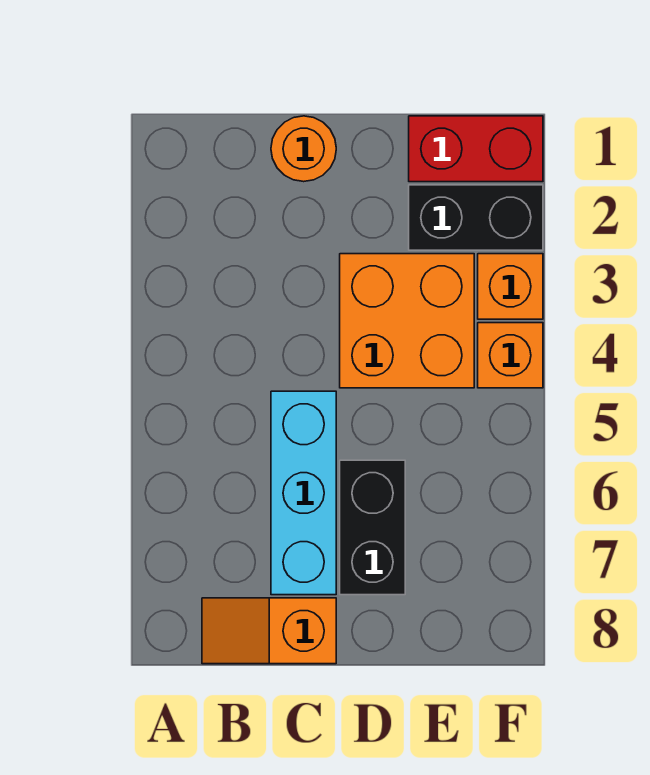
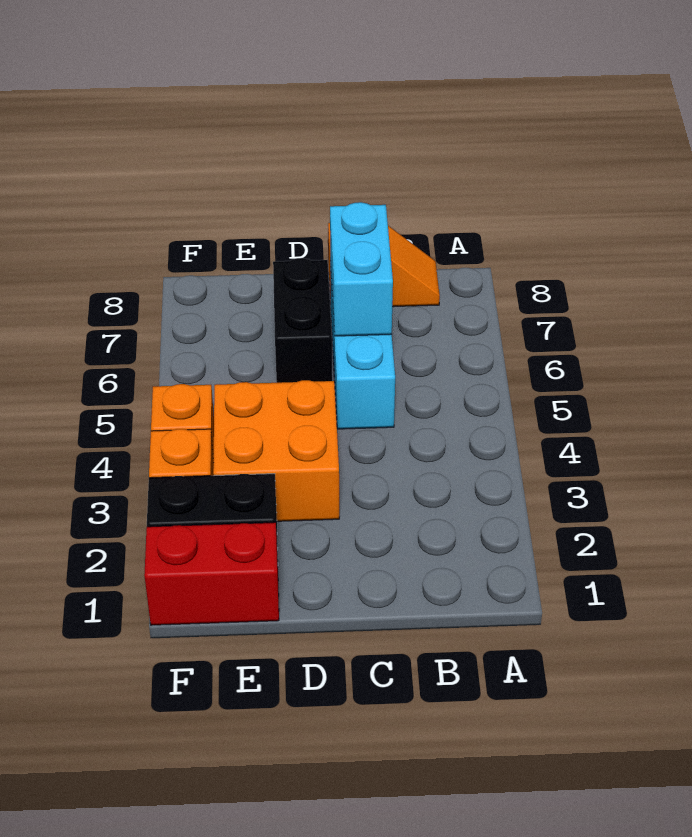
orange round brick C1 level 1 -> none
none -> cyan brick C6:C7 level 2

